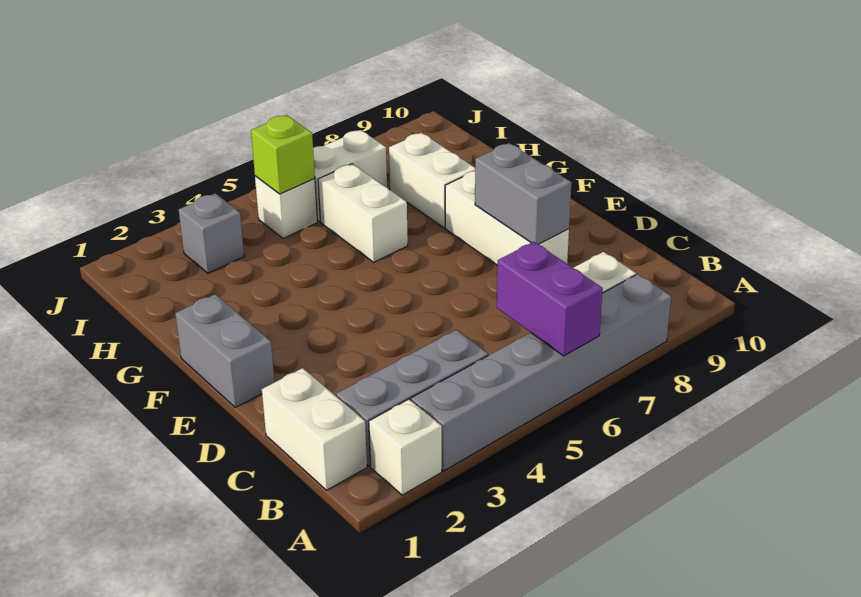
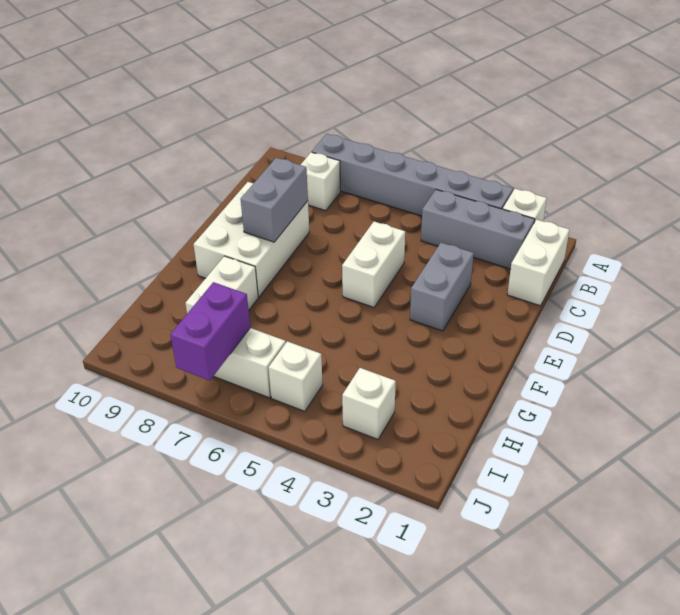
purple brick A6:B6 level 2 -> purple brick I7:J7 level 2
white brick D8:F8 level 1 -> white brick D8:F9 level 1
grey brick E1:F1 level 1 -> grey brick D3:E3 level 1
white brick G6:H6 level 1 -> white brick D5:E5 level 1
grey brick I3 level 1 -> white brick I3 level 1
lime brick I5 level 2 -> none

